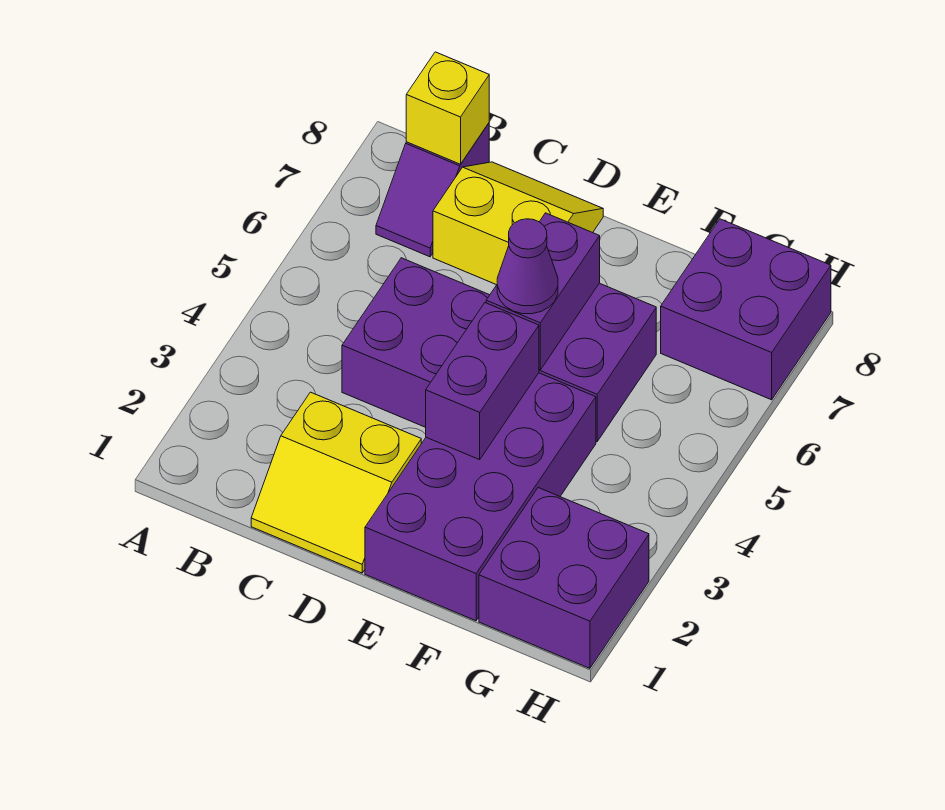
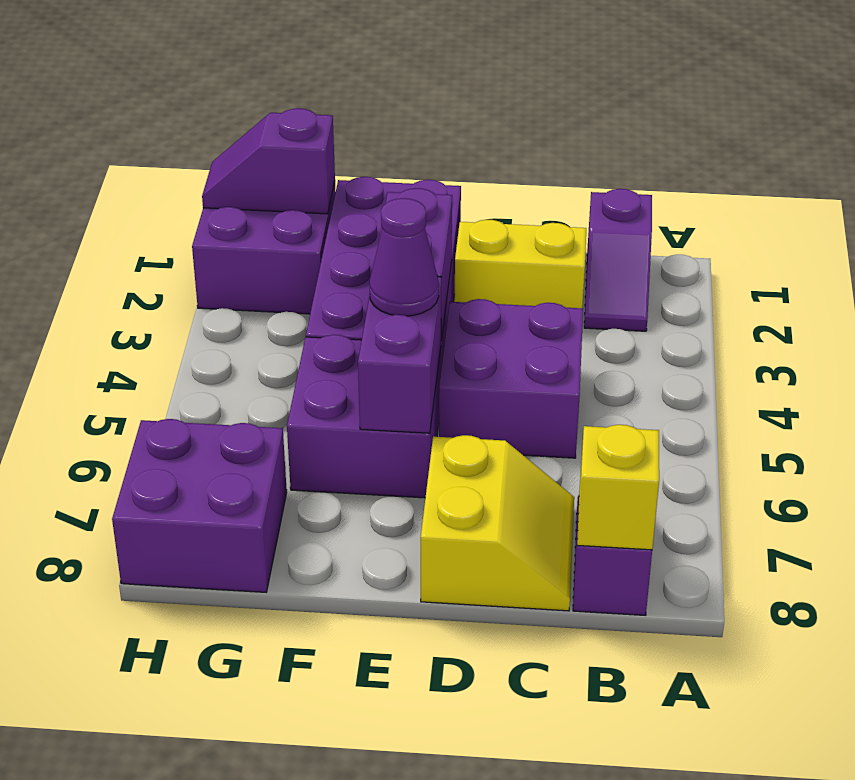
none -> purple slope B1:B2 level 1 top 1
yellow slope C7:D8 level 1 top 7 -> yellow slope C7:D8 level 1 top D
none -> purple slope G1:H1 level 2 top G

